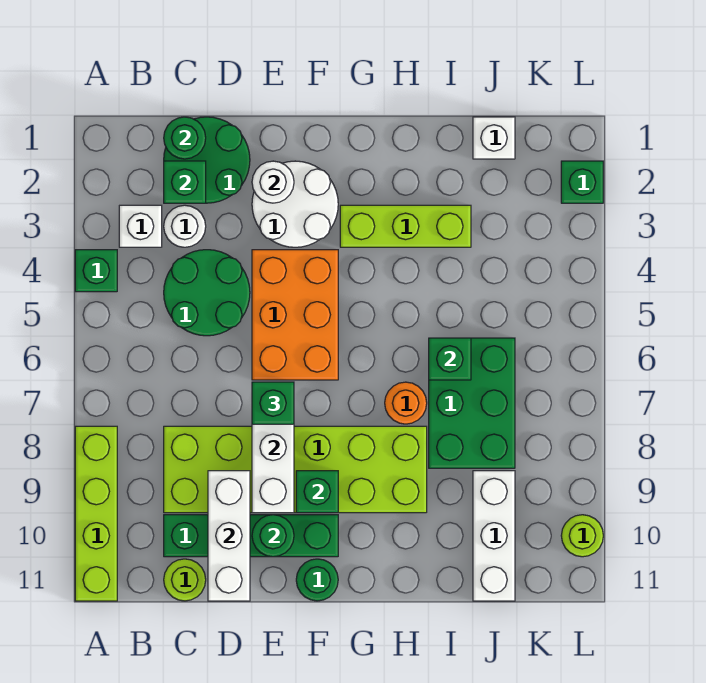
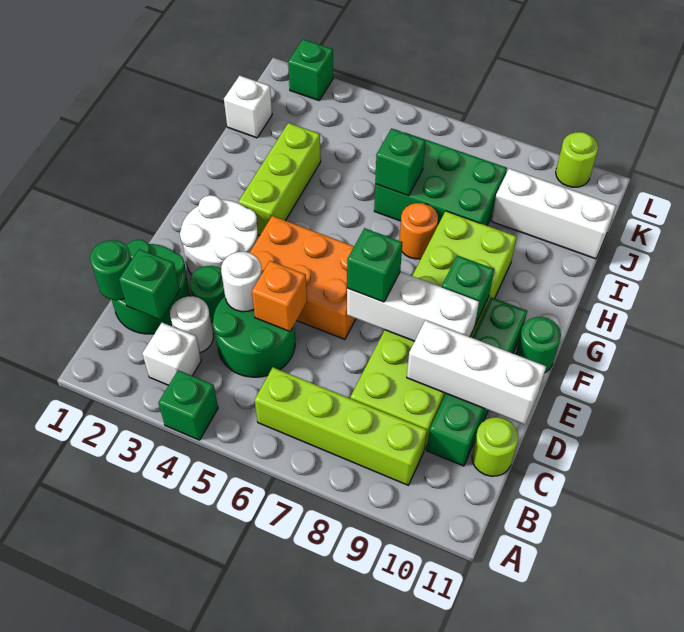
lime brick A8:A11 level 1 -> lime brick B6:B9 level 1
none -> orange brick D5 level 2
white round brick E2 level 2 -> white round brick D4 level 2
green round brick E10 level 2 -> green round brick D3 level 1

